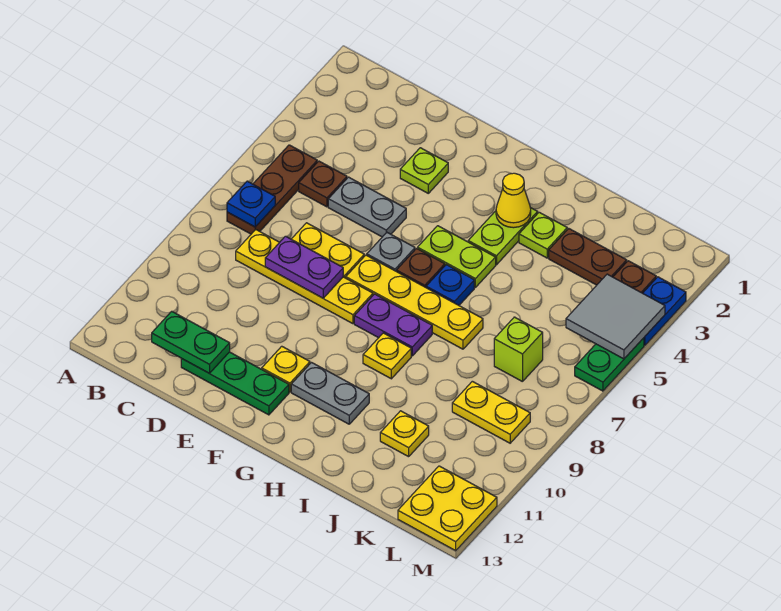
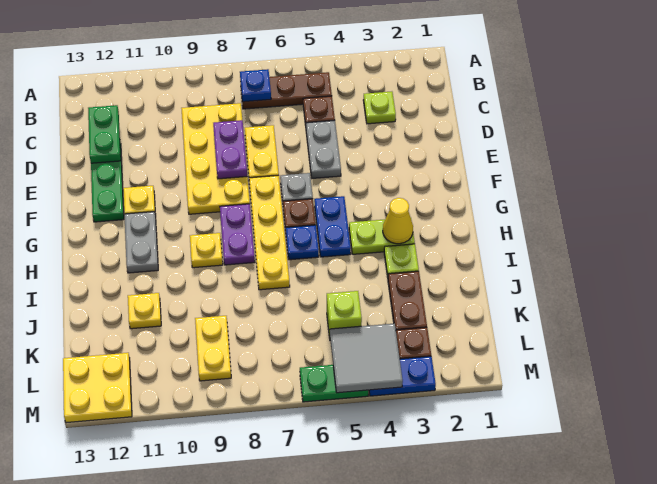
yellow plate C8:F8 level 1 -> yellow plate C8:F9 level 1
lime plate E3 level 1 -> lime plate C3 level 1
lime plate G5:H5 level 1 -> blue plate G5:H5 level 1
lime brick K7 level 1 -> lime brick K5 level 1

